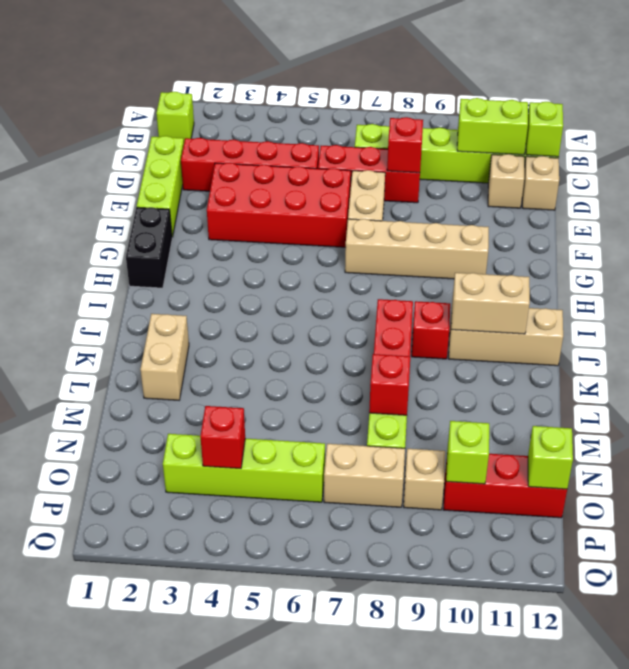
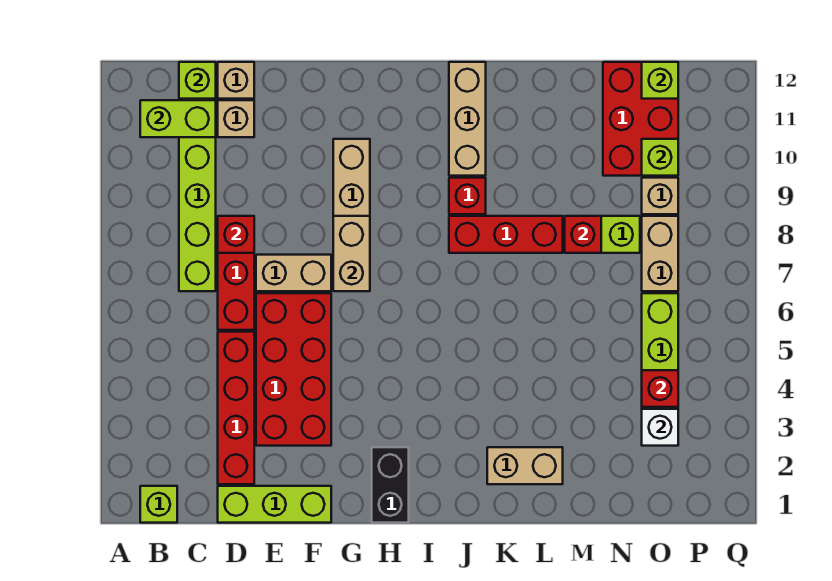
lime brick C10:C11 level 2 -> lime brick B11:C11 level 2
black brick G1:H1 level 1 -> black brick H1:H2 level 1
tan brick J10:J11 level 2 -> tan brick G7:G8 level 2
none -> white brick O3 level 2
red brick O10:O12 level 1 -> red brick N10:O12 level 1

